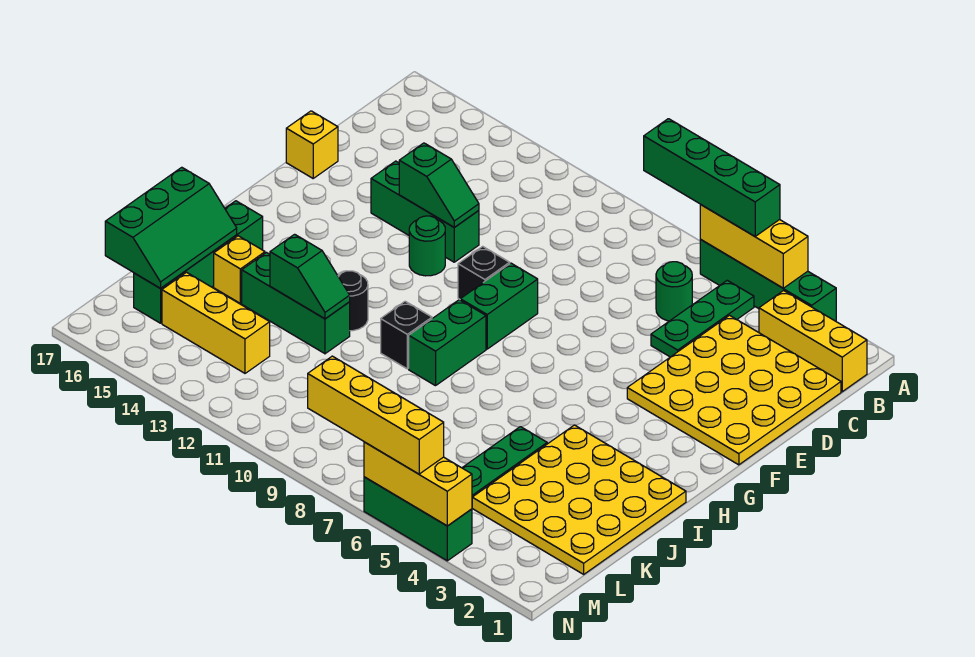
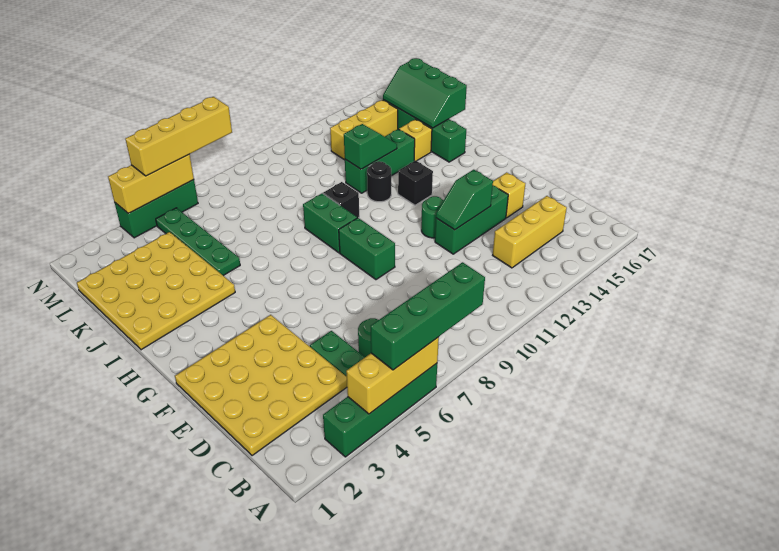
yellow brick B1:B3 level 1 -> yellow brick C13:C15 level 1
yellow brick E17 level 1 -> yellow brick E15 level 1
black brick F10 level 1 -> black brick H13 level 1
green slope J12:J13 level 2 top 13 -> green slope J12:J13 level 2 top 12

